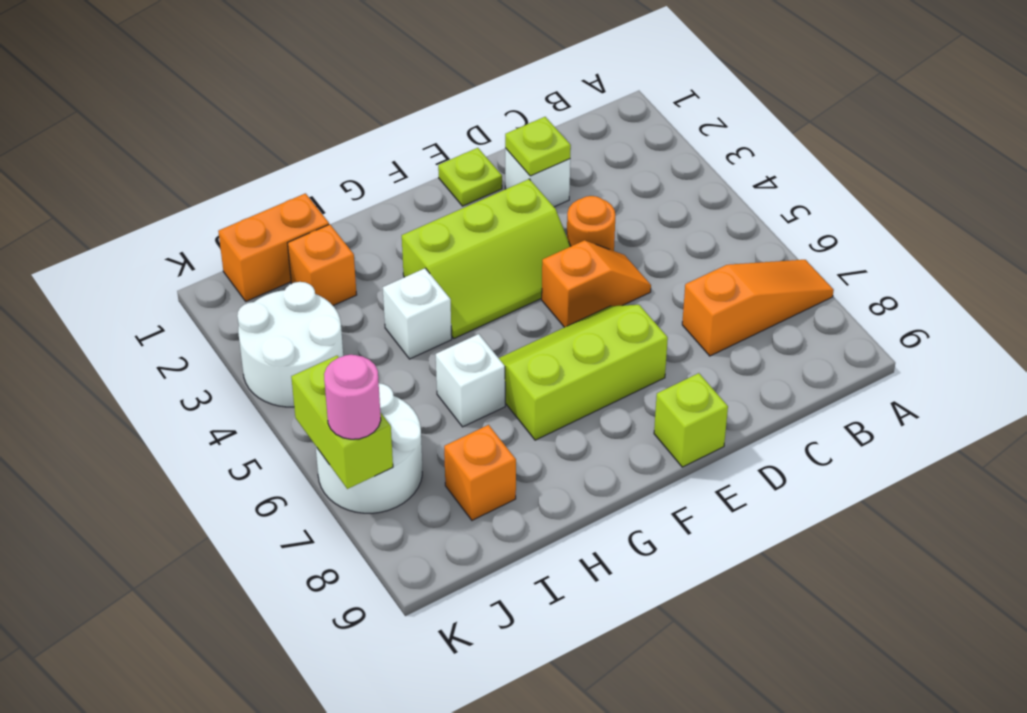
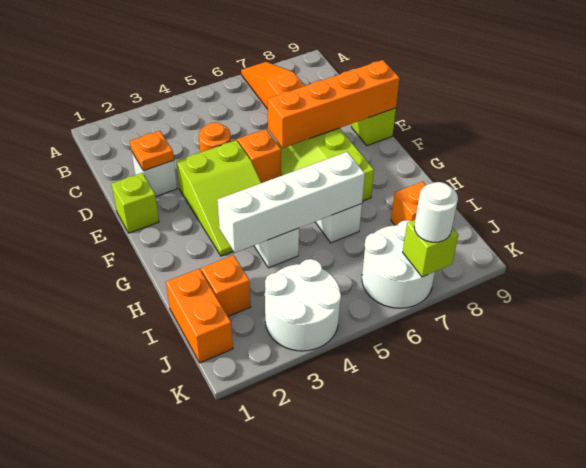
lime plate D2 level 2 -> orange plate D2 level 2
lime plate E1 level 1 -> lime brick E1 level 1
lime slope E3:G4 level 1 top 3 -> lime slope E3:G4 level 1 top E
none -> orange brick E6:E9 level 2
none -> white brick H3:H6 level 2
lime brick K6:K7 level 2 -> lime brick K7 level 2
pink round brick K7 level 3 -> white round brick K7 level 3

